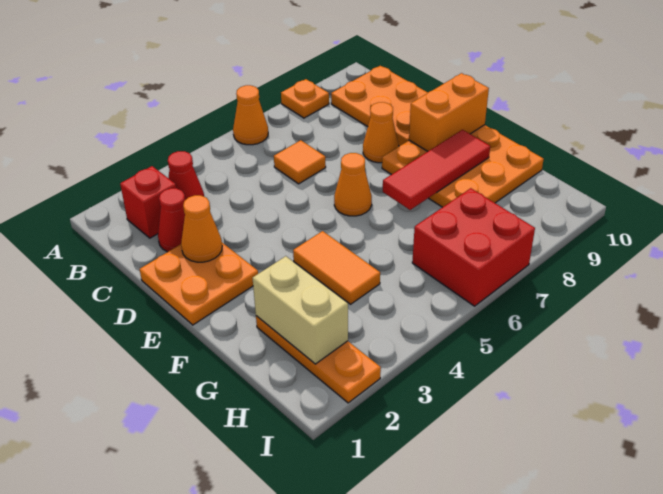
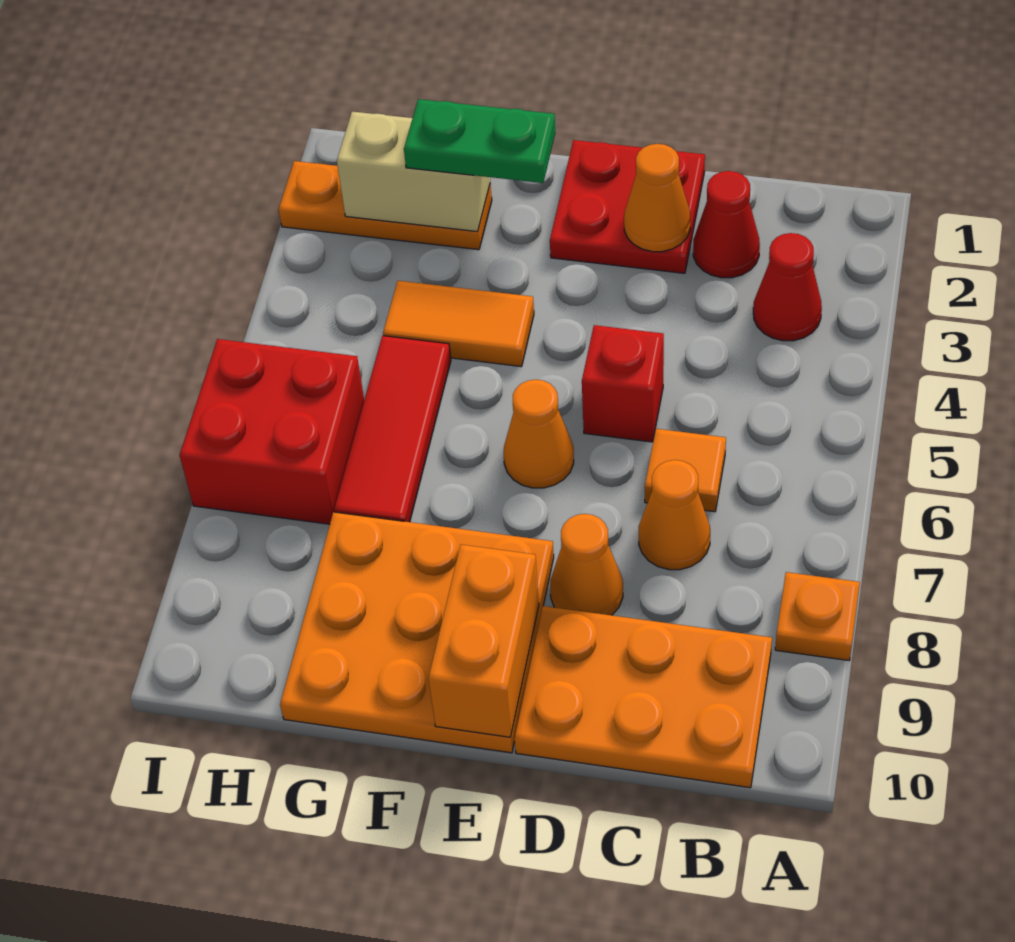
orange cone A6 level 1 -> orange cone C7 level 1
red brick B2 level 1 -> red brick D5 level 1
orange plate D1:E2 level 1 -> red plate D1:E2 level 1
none -> green plate F2:G2 level 3
red tile F7:F9 level 2 -> red tile G5:G7 level 1

